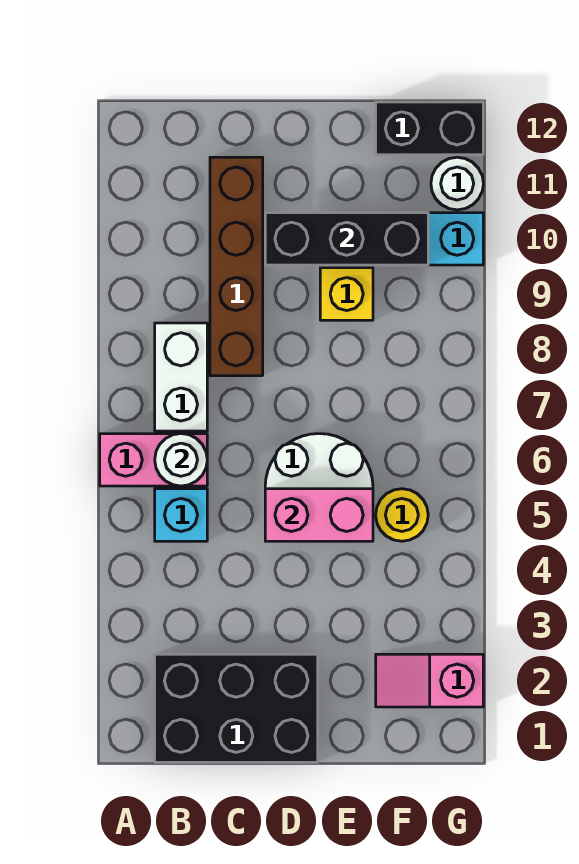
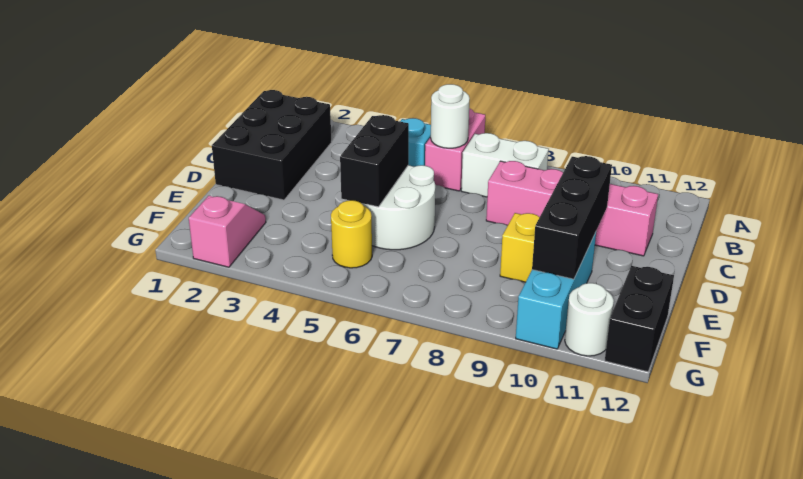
brown brick C8:C11 level 1 -> pink brick C8:C11 level 1
pink brick D5:E5 level 2 -> black brick D5:E5 level 2

